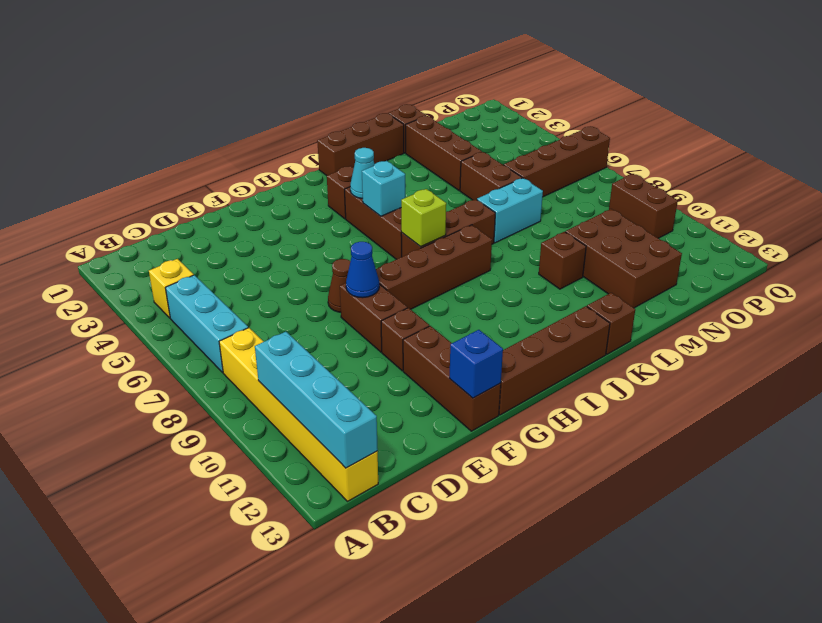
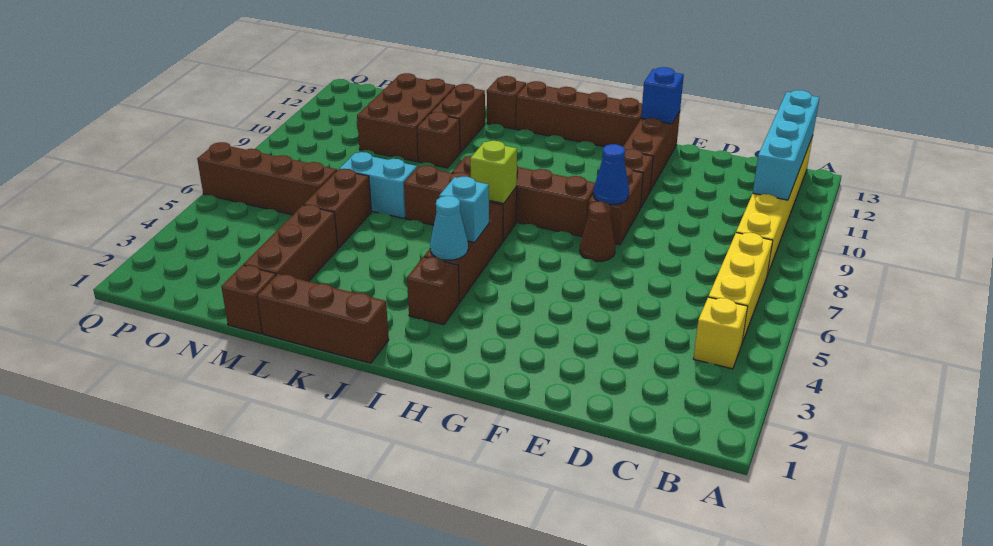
cyan brick B5:B7 level 1 -> yellow brick B5:B7 level 1
brown brick P9:P10 level 1 -> brown brick L11:L12 level 1

